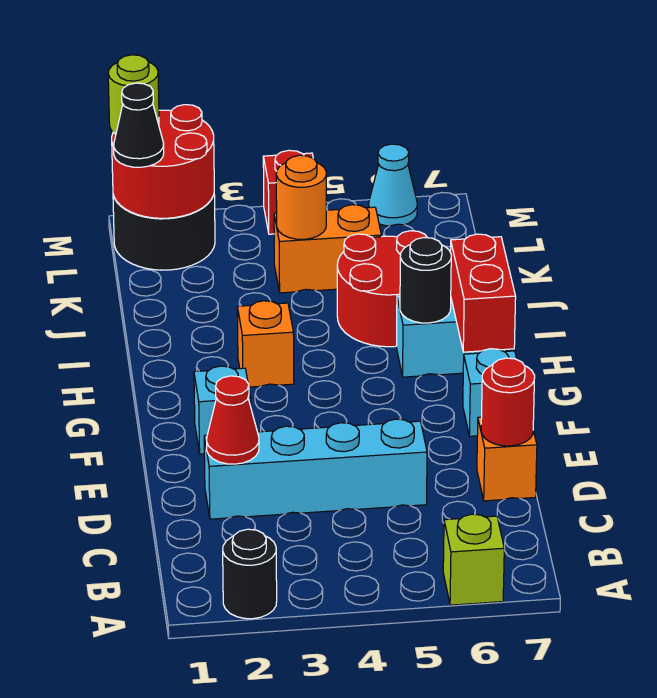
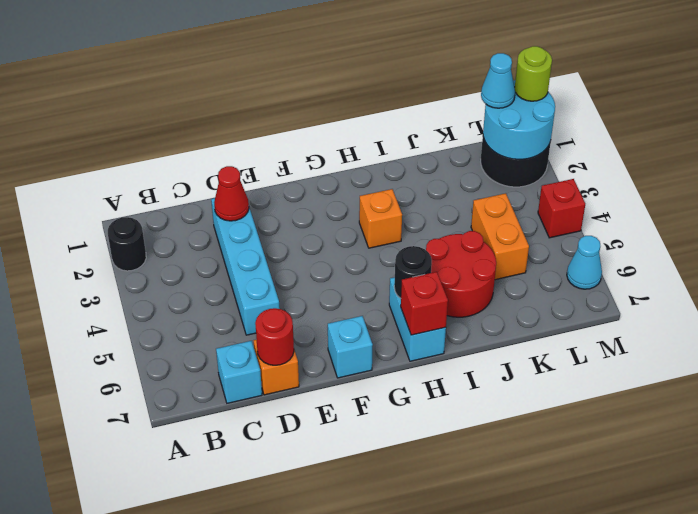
lime brick A6 level 1 -> none
cyan brick F2 level 1 -> cyan brick C7 level 1
red brick G7:H7 level 2 -> red brick H7 level 2
orange round brick K4 level 2 -> none
red round brick L1:M2 level 2 -> cyan round brick L1:M2 level 2
black cone L1 level 3 -> cyan cone L1 level 3

